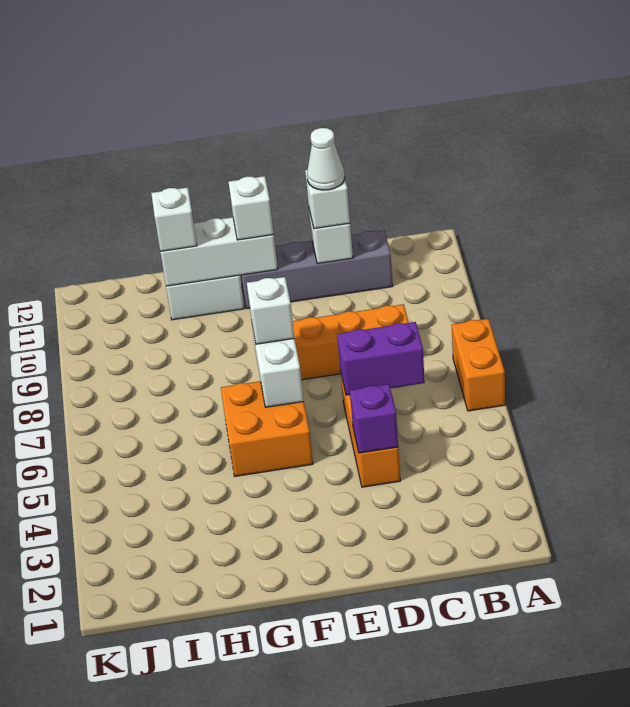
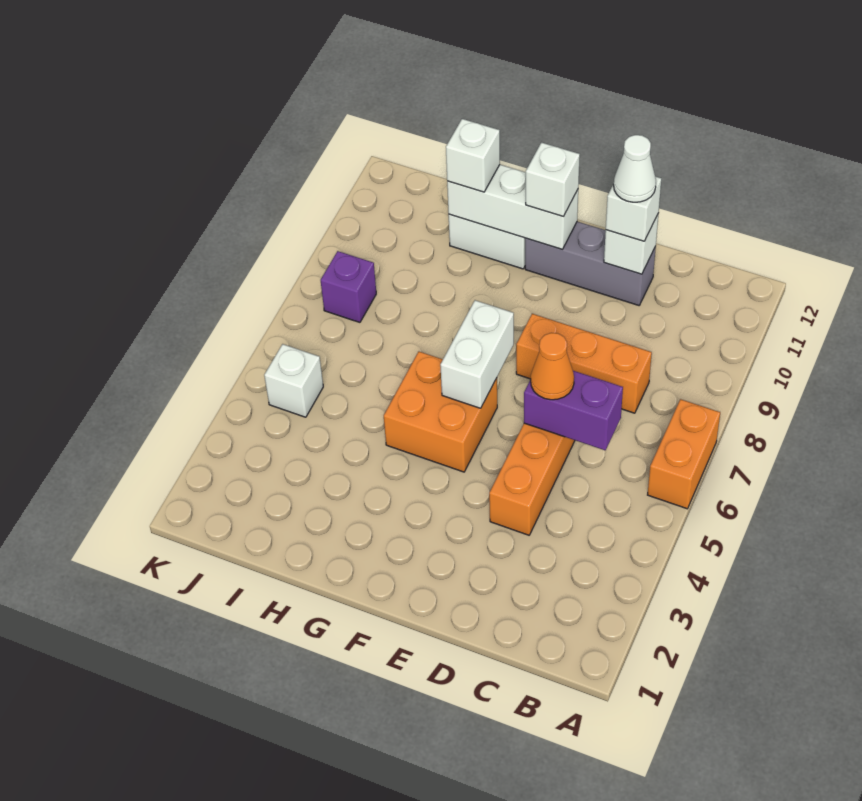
grey brick C11:F11 level 1 -> grey brick D11:F11 level 1
purple brick D4 level 2 -> purple brick J8 level 1
none -> orange cone D6 level 3
white brick F7 level 3 -> white brick J5 level 1

